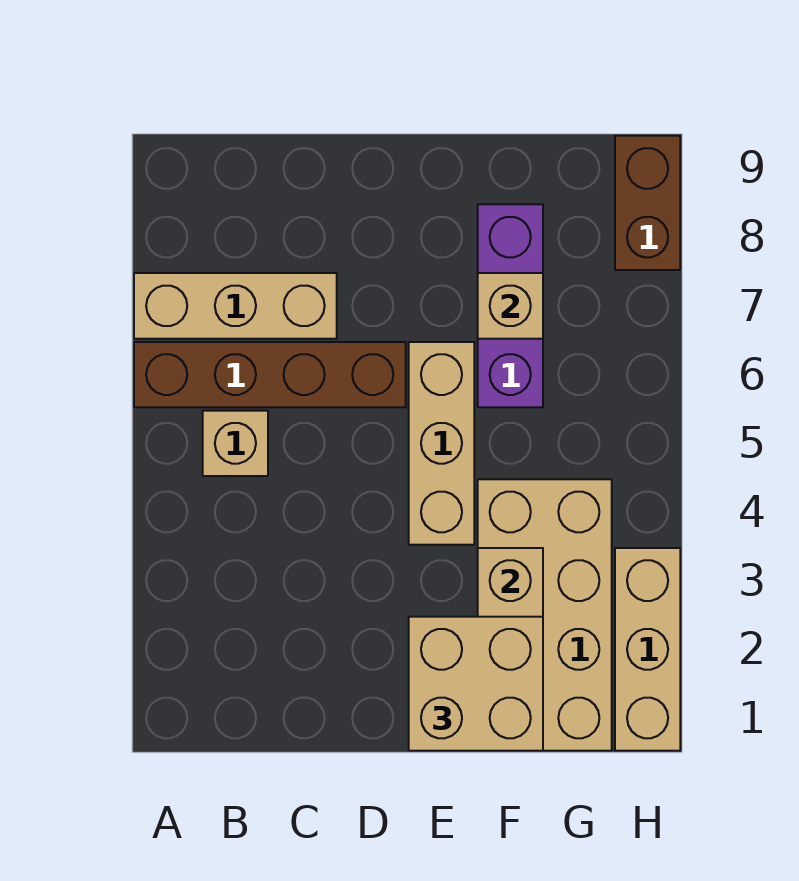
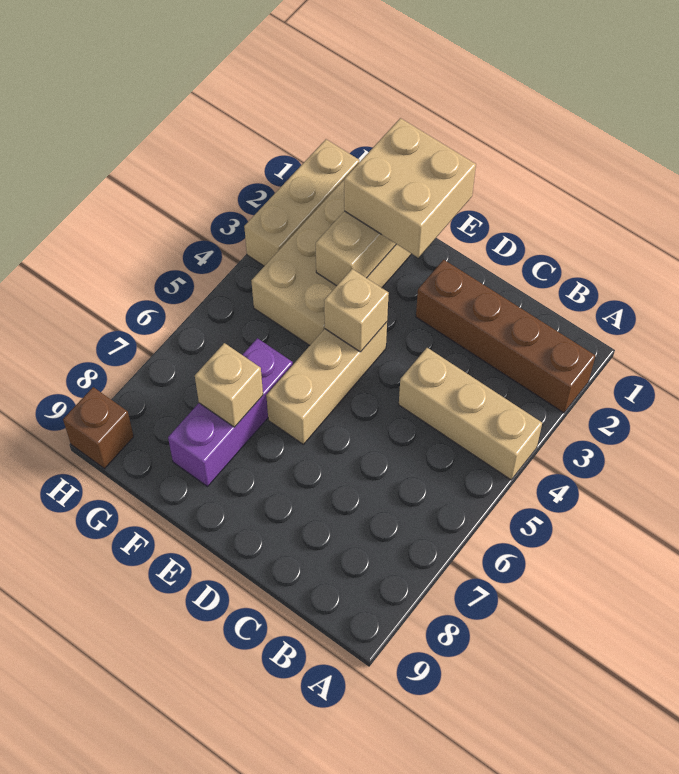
brown brick A6:D6 level 1 -> brown brick A2:D2 level 1
tan brick A7:C7 level 1 -> tan brick A4:C4 level 1
tan brick B5 level 1 -> tan brick E4 level 2
brown brick H8:H9 level 1 -> brown brick H9 level 1

